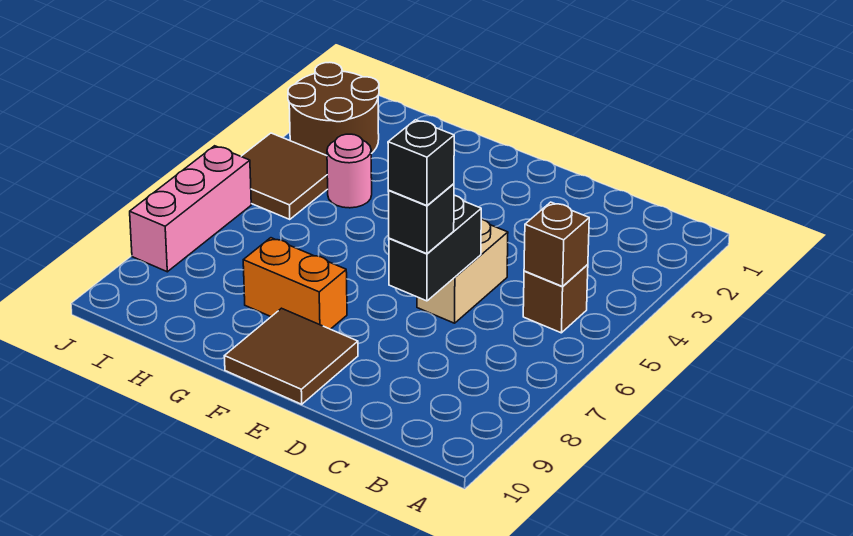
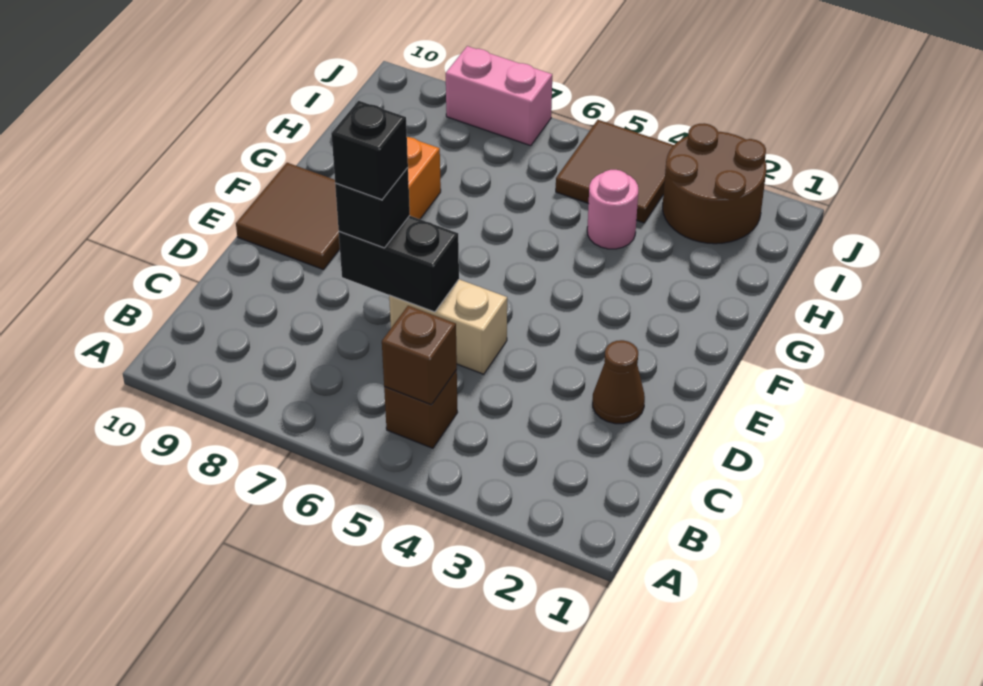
none -> brown cone D2 level 1
pink brick J6:J8 level 1 -> pink brick J7:J8 level 1

